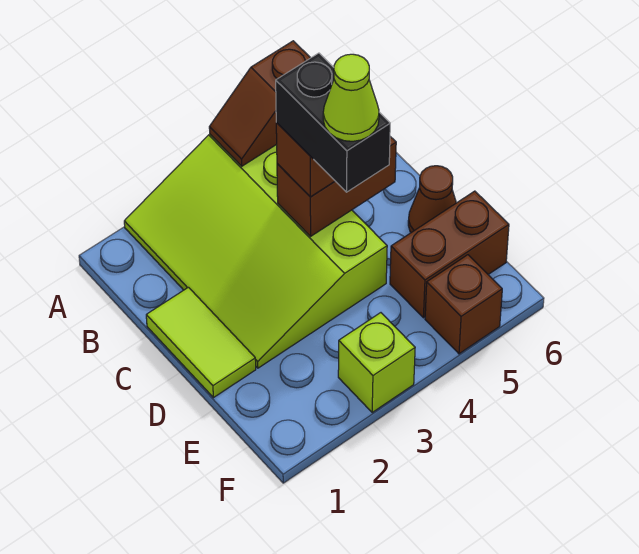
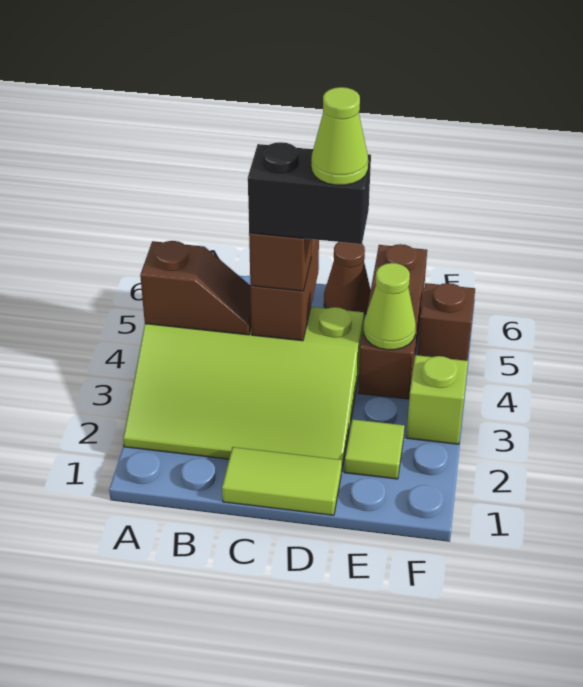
brown slope A4:A5 level 2 top 5 -> brown slope A4:B4 level 2 top A
none -> lime tile E2 level 1
none -> lime cone E4 level 2
brown brick E5:E6 level 1 -> brown brick E4:E6 level 1

